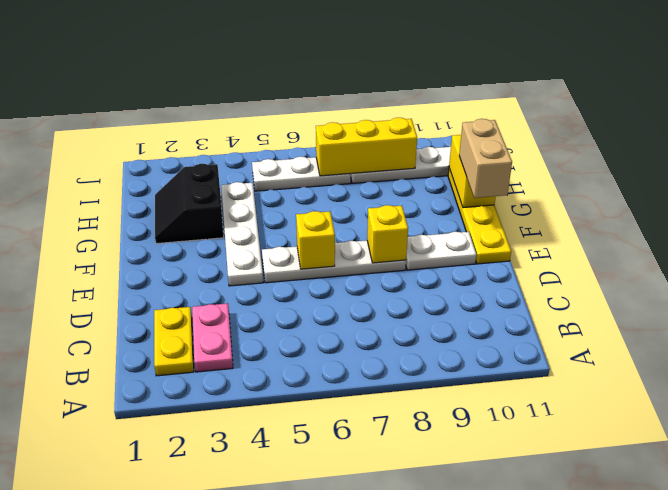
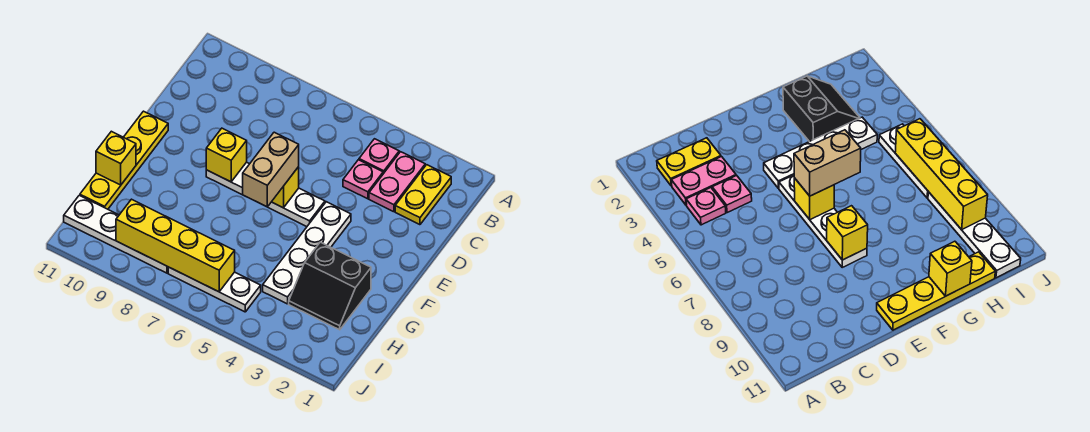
none -> pink plate B4 level 1
none -> pink plate C4 level 1
white plate E9:E10 level 1 -> none
tan brick F11:G11 level 3 -> tan brick E6:F6 level 3
black slope G2:H3 level 1 top 3 -> black slope G2:H3 level 1 top G
yellow brick G11:H11 level 2 -> yellow brick G11 level 2
yellow brick I7:I9 level 2 -> yellow brick I6:I9 level 2

